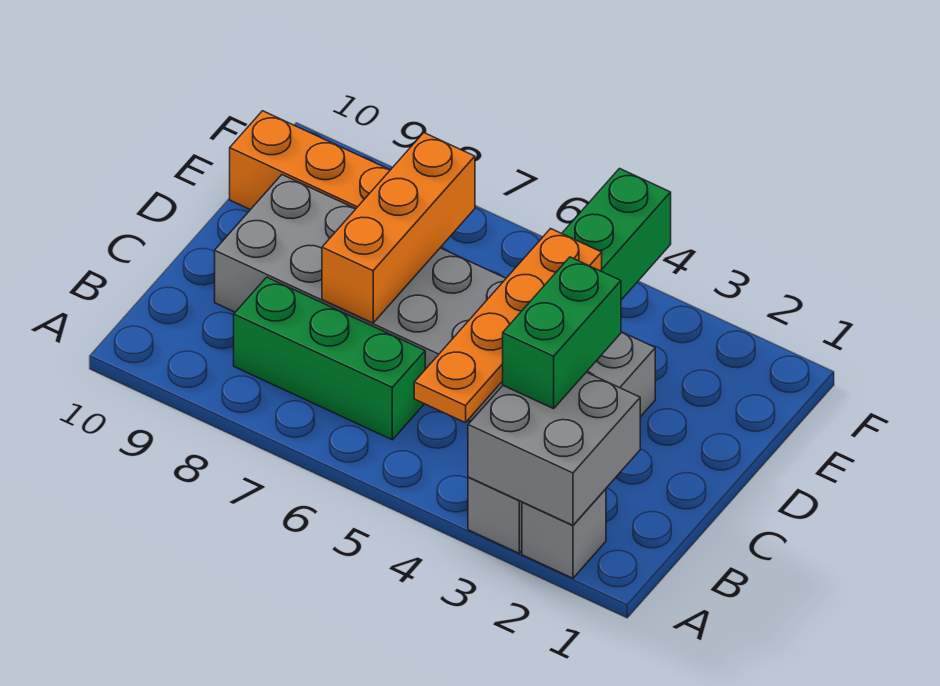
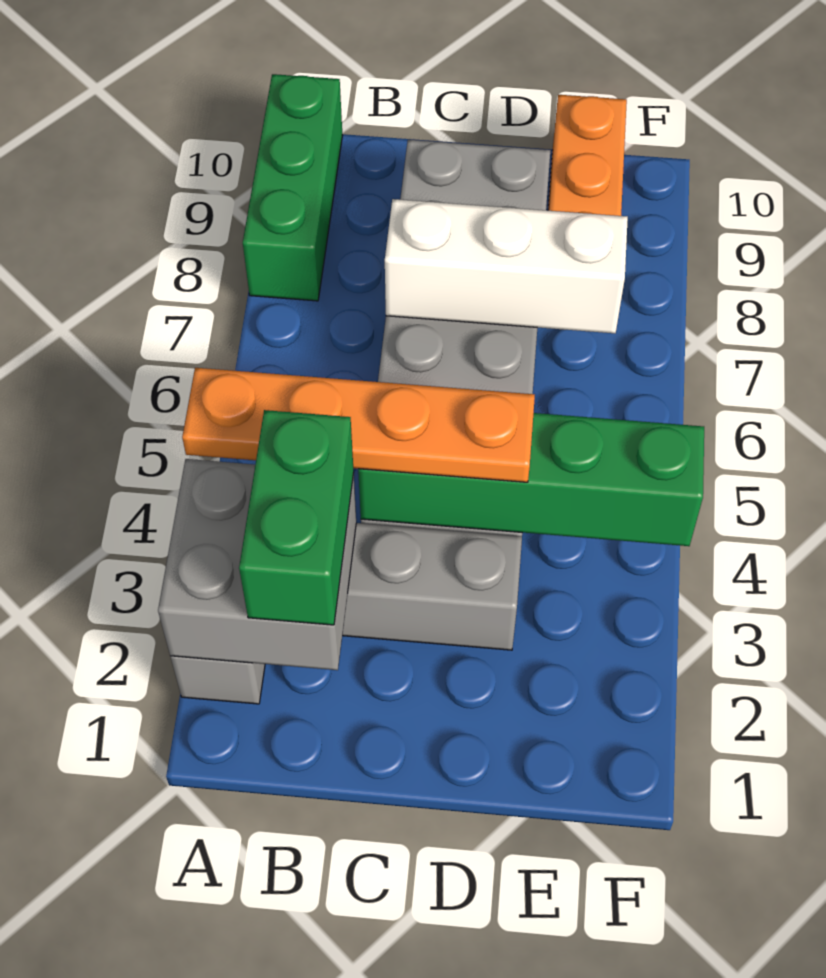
green brick B3:C3 level 3 -> green brick B2:B3 level 3
green brick B6:B8 level 1 -> green brick A8:A10 level 1
orange brick C7:E7 level 2 -> white brick C7:E7 level 2

